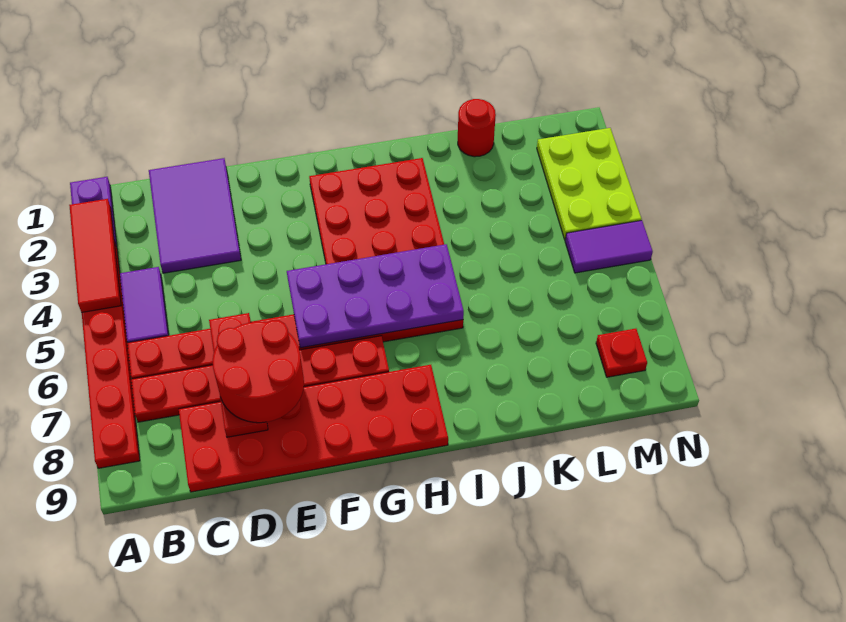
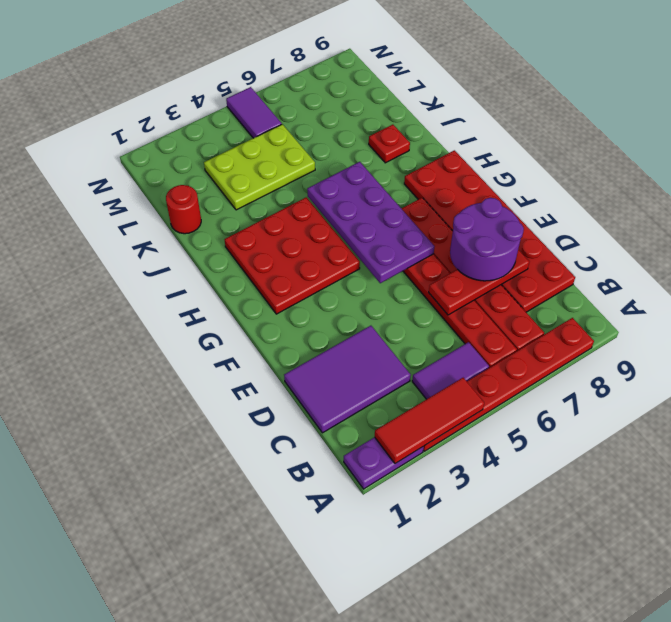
red round brick D7:E8 level 3 -> purple round brick D7:E8 level 3
lime plate M2:N4 level 1 -> lime plate K3:L5 level 1
red plate M8 level 1 -> red plate J8 level 1

